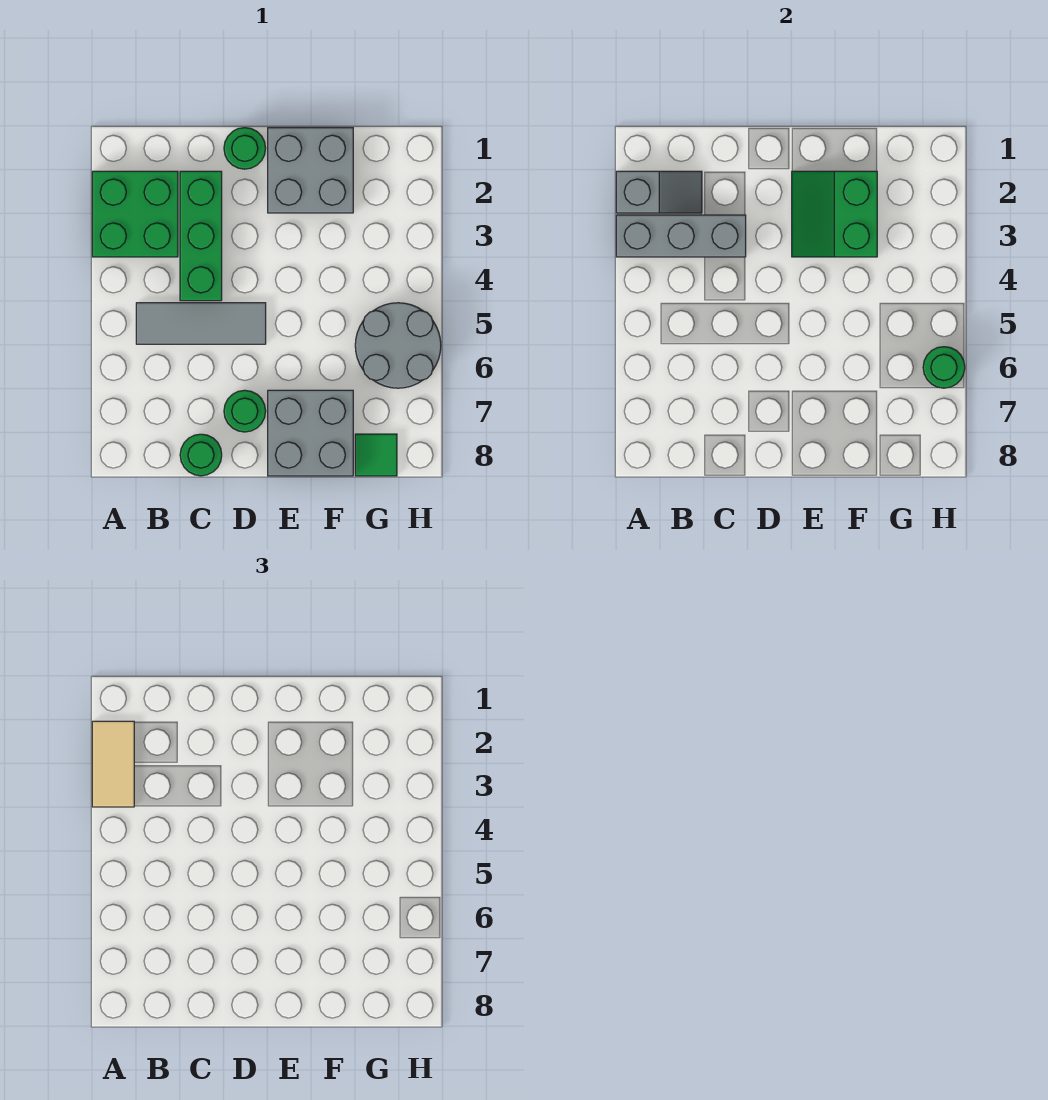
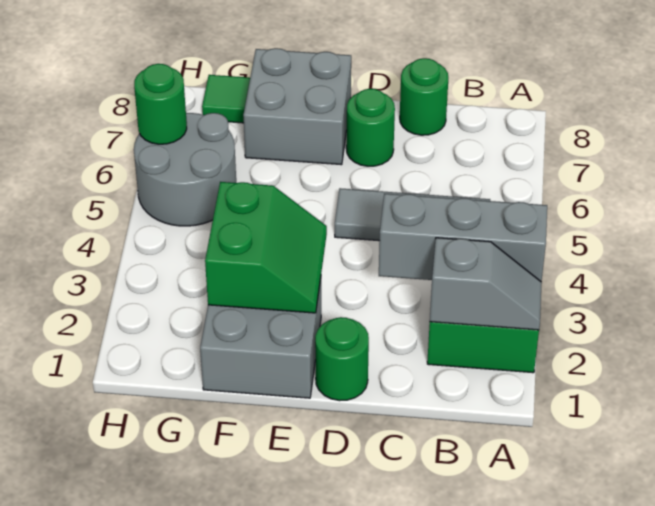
grey slope A2:B2 level 2 top A -> grey slope A2:B2 level 2 top B
tan tile A2:A3 level 3 -> none
green brick C2:C4 level 1 -> none

